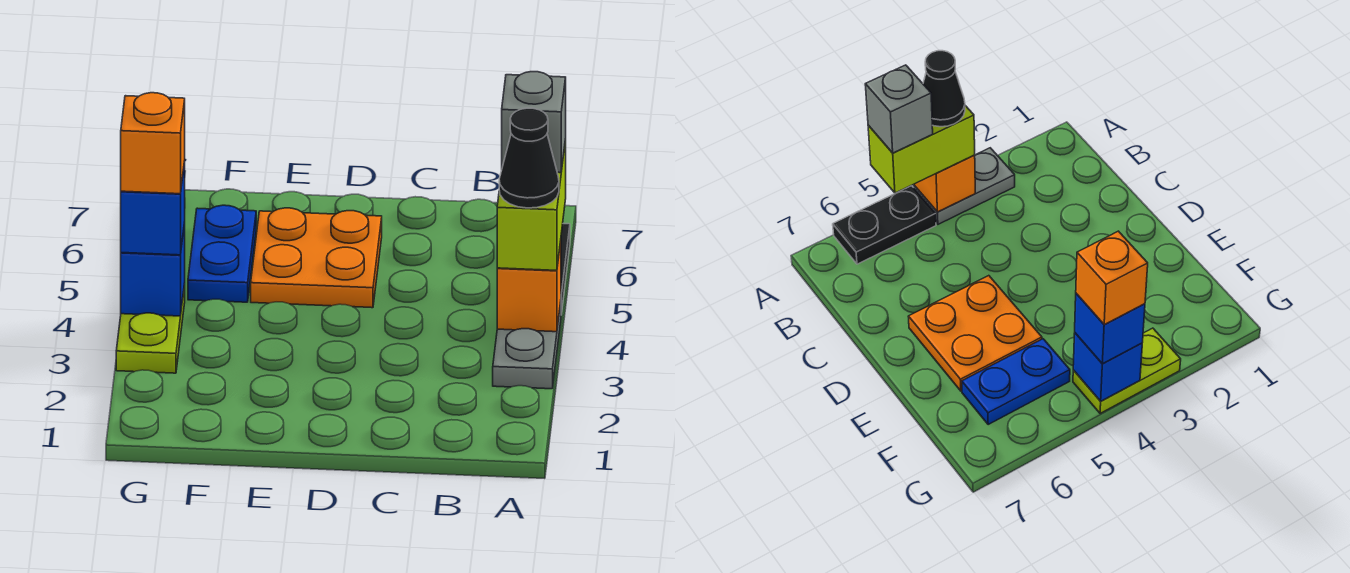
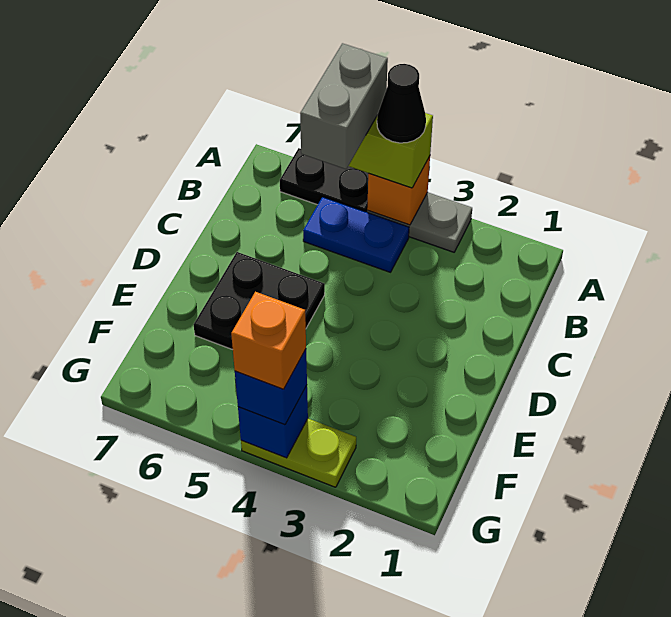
grey brick A5 level 4 -> grey brick A5:B5 level 4
orange plate D5:E6 level 1 -> black plate D5:E6 level 1
blue plate F5:F6 level 1 -> blue plate B4:B5 level 1

